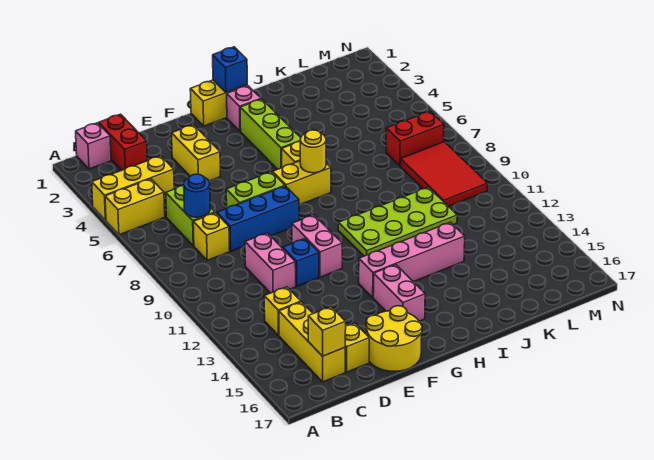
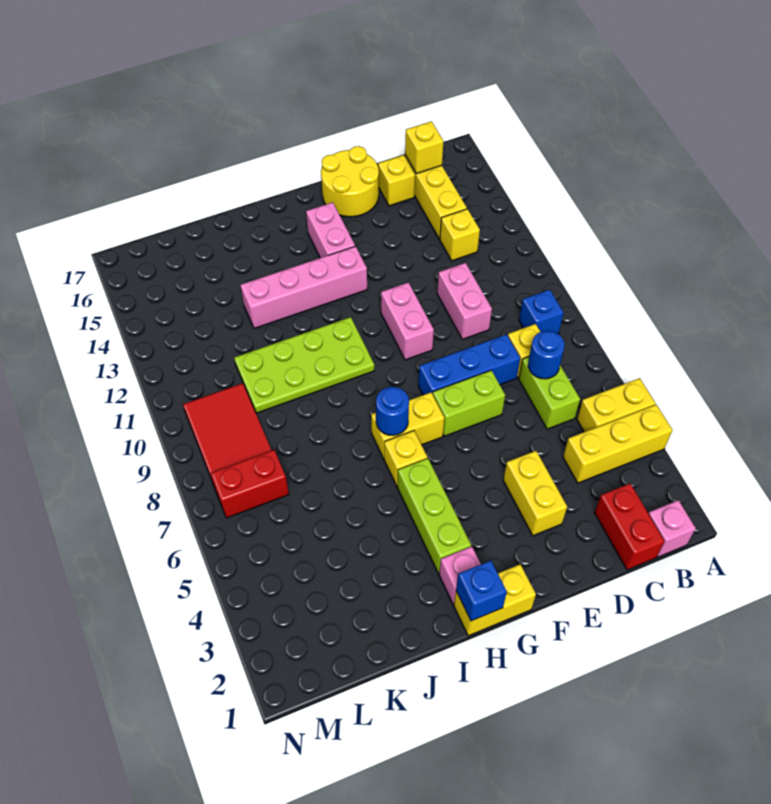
blue brick E11 level 1 -> blue brick B9 level 1
yellow round brick H7 level 2 -> blue round brick H7 level 2

